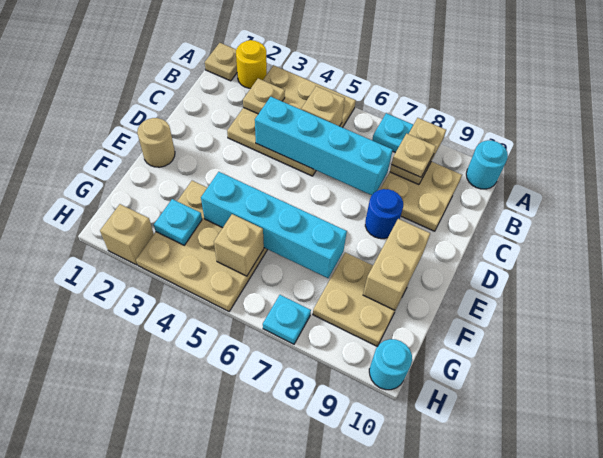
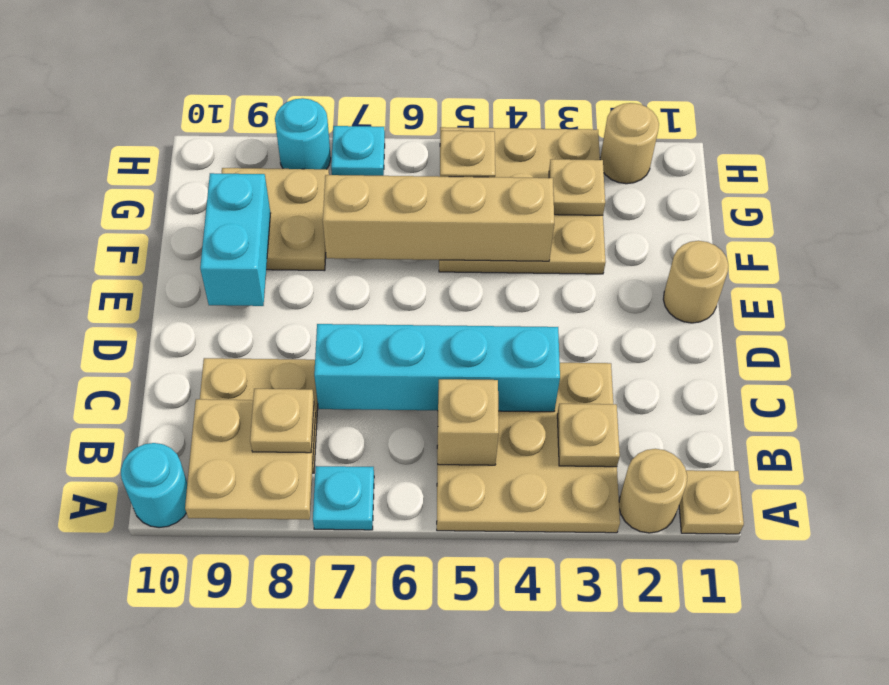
yellow round brick A2 level 1 -> tan round brick A2 level 1
tan plate A8:B8 level 2 -> tan plate A8:B9 level 2
blue round brick D8 level 1 -> none
tan brick E9:F9 level 2 -> cyan brick E9:F9 level 2
cyan brick F4:F7 level 2 -> tan brick F4:F7 level 2
cyan plate G3 level 2 -> tan plate G3 level 2
tan brick H2 level 1 -> tan round brick H2 level 1
cyan round brick H10 level 1 -> cyan round brick H8 level 1

